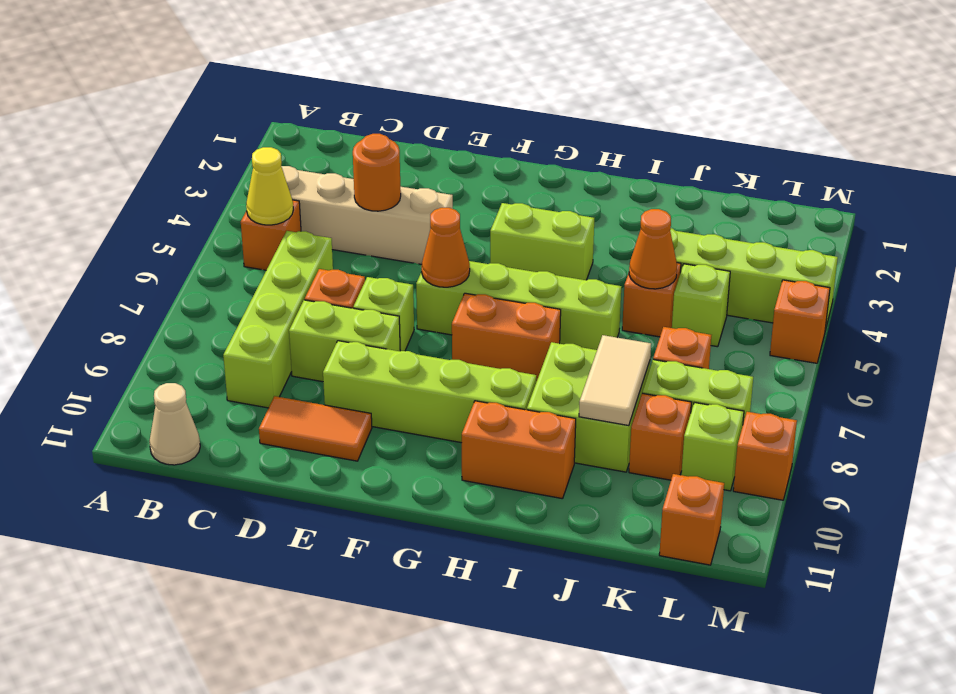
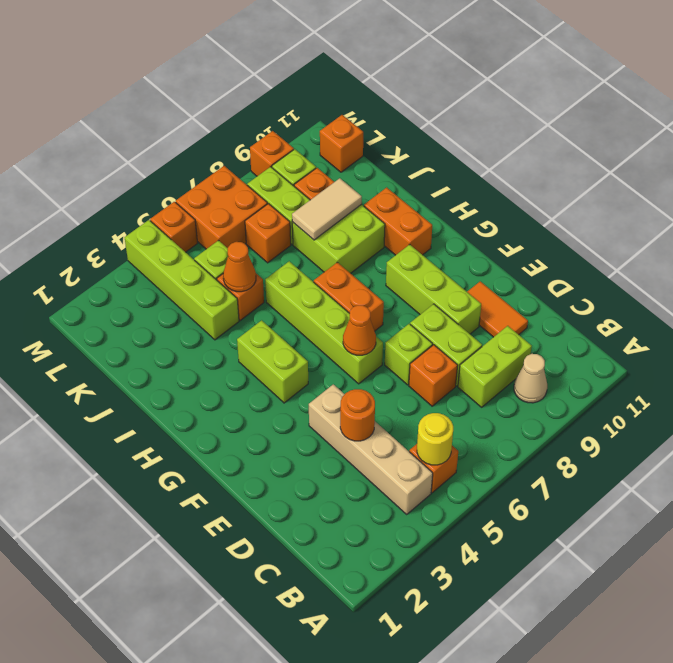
yellow cone B5 level 2 -> yellow round brick B5 level 2
tan cone B11 level 1 -> tan cone B9 level 1
lime brick C6:C9 level 1 -> lime brick C8:C9 level 1
lime brick E9:H9 level 1 -> lime brick E9:G9 level 1
none -> orange brick L6:M7 level 1

